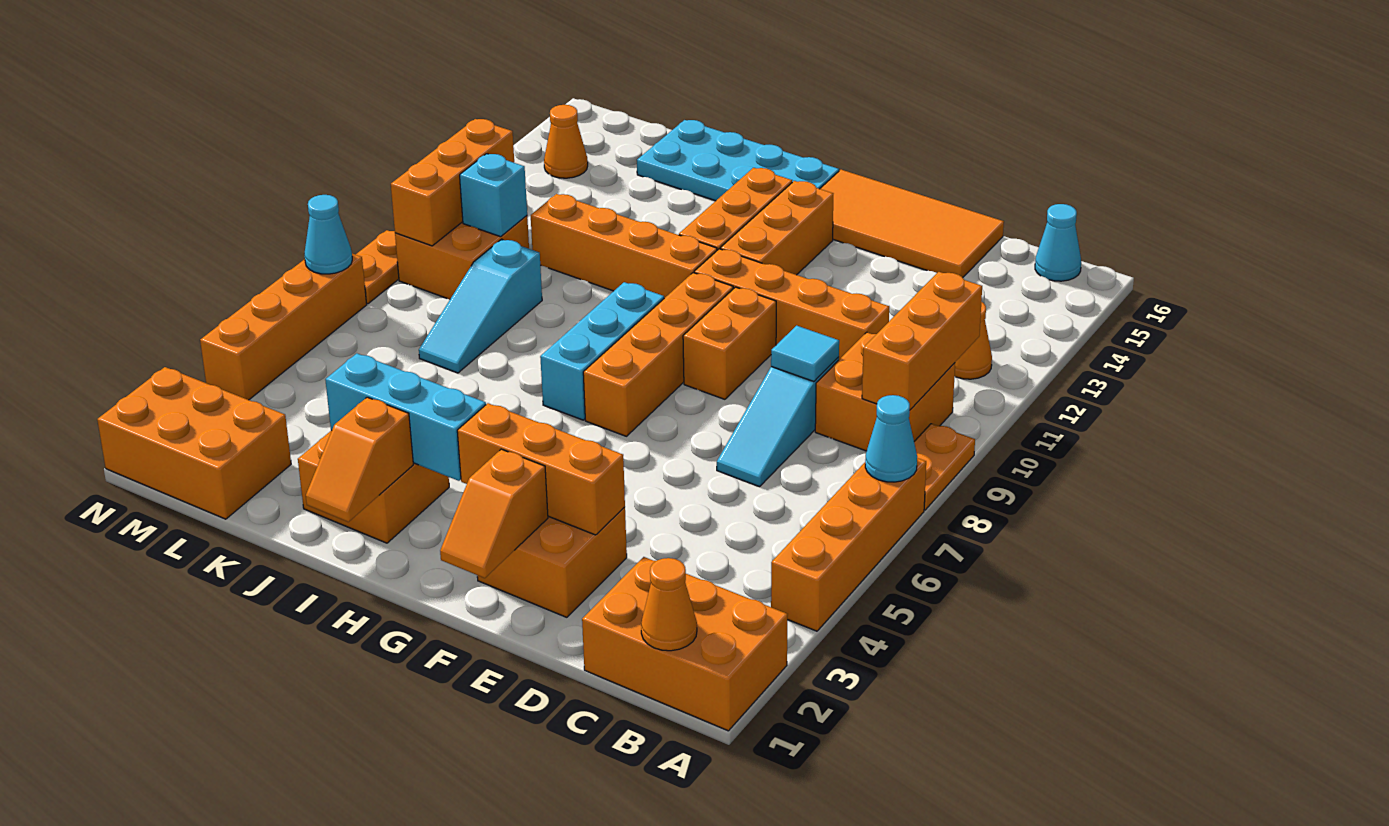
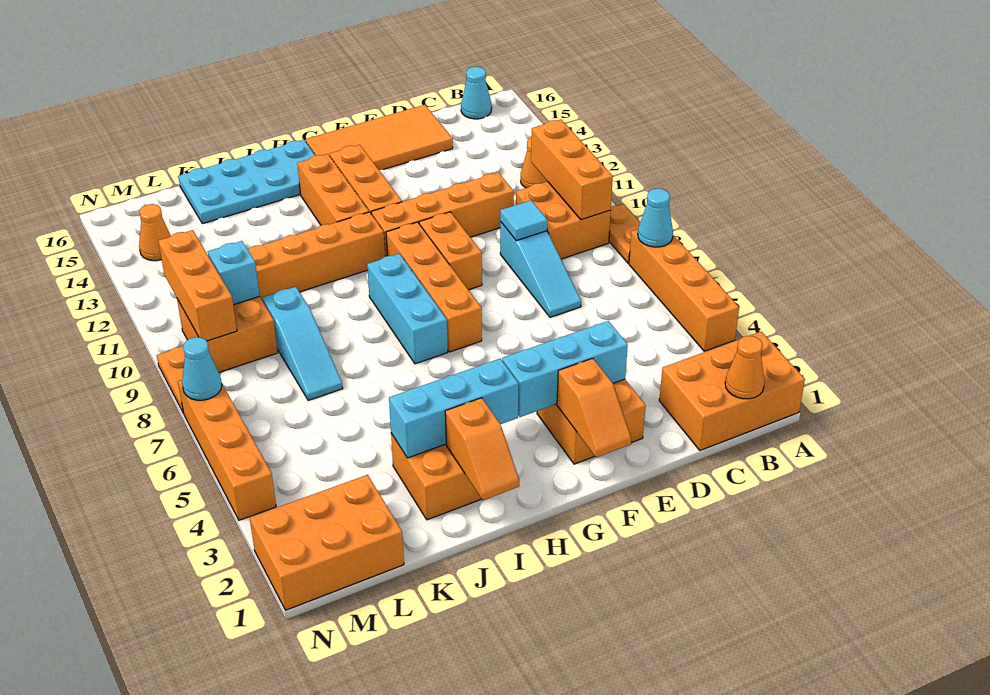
orange brick E3:G3 level 2 -> cyan brick E3:G3 level 2

